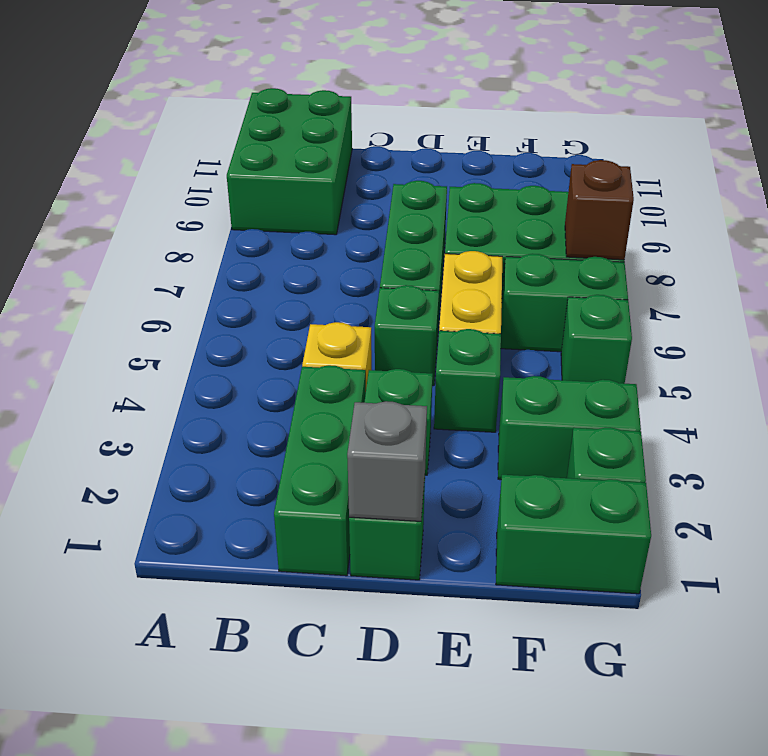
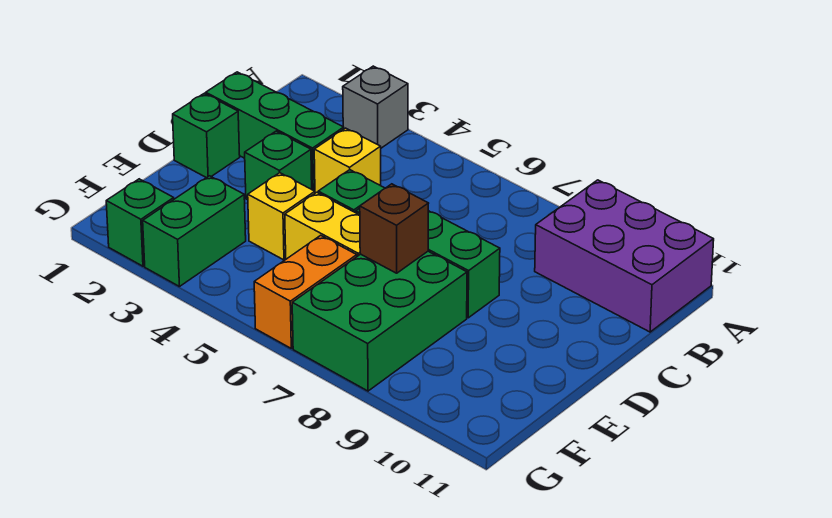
green brick A9:B11 level 1 -> purple brick A9:B11 level 1
grey brick D1 level 2 -> grey brick A3 level 1
green brick E4 level 1 -> yellow brick E4 level 1
green brick F1:G1 level 1 -> none
green brick F6:G6 level 1 -> orange brick F6:G6 level 1
green brick G5 level 1 -> none
brown brick G7 level 2 -> brown brick E7 level 2

